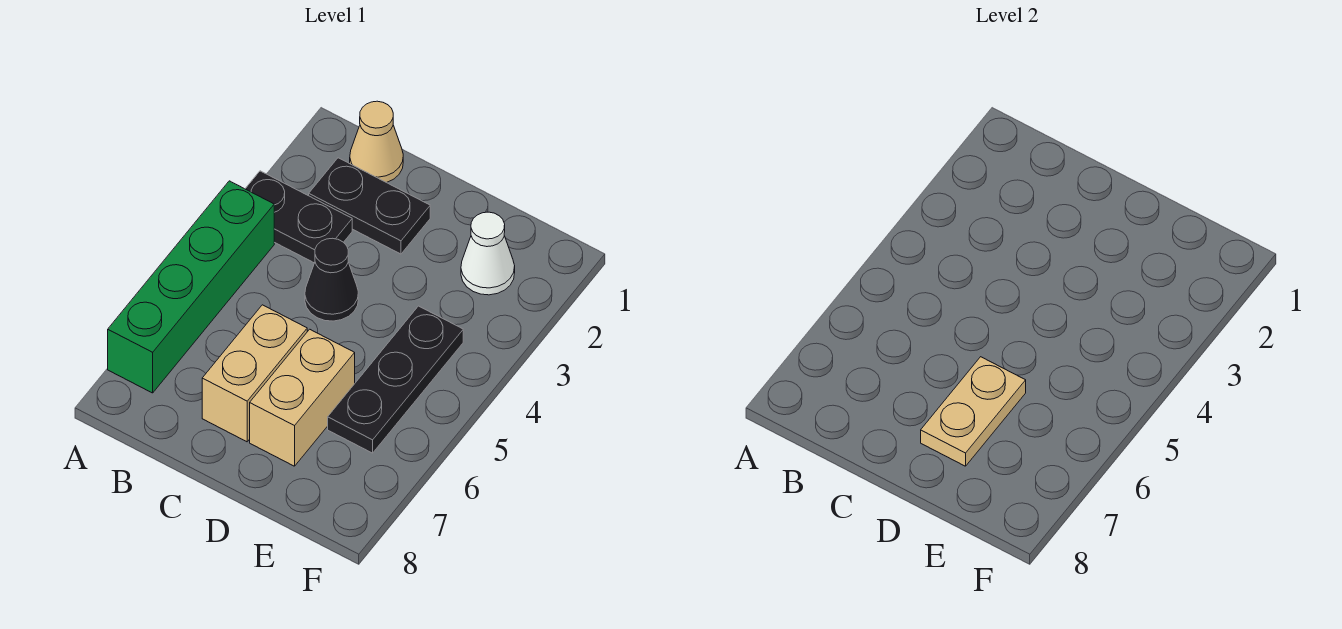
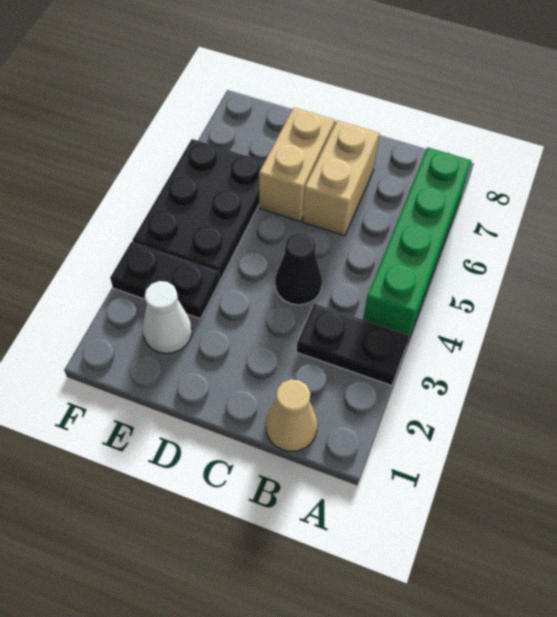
black plate B2:C2 level 1 -> black plate E3:F3 level 1
tan plate D6:D7 level 2 -> none
black plate E4:E6 level 1 -> black plate E4:F6 level 1

